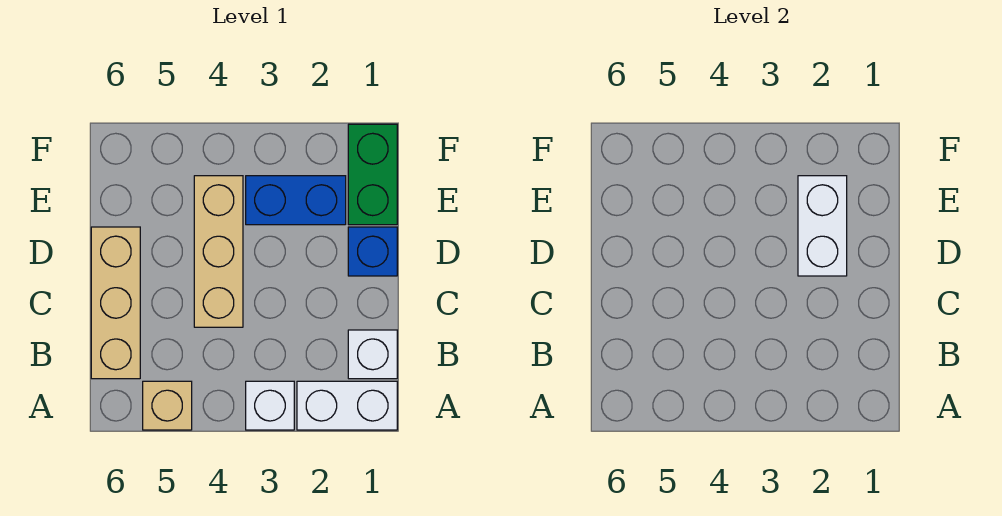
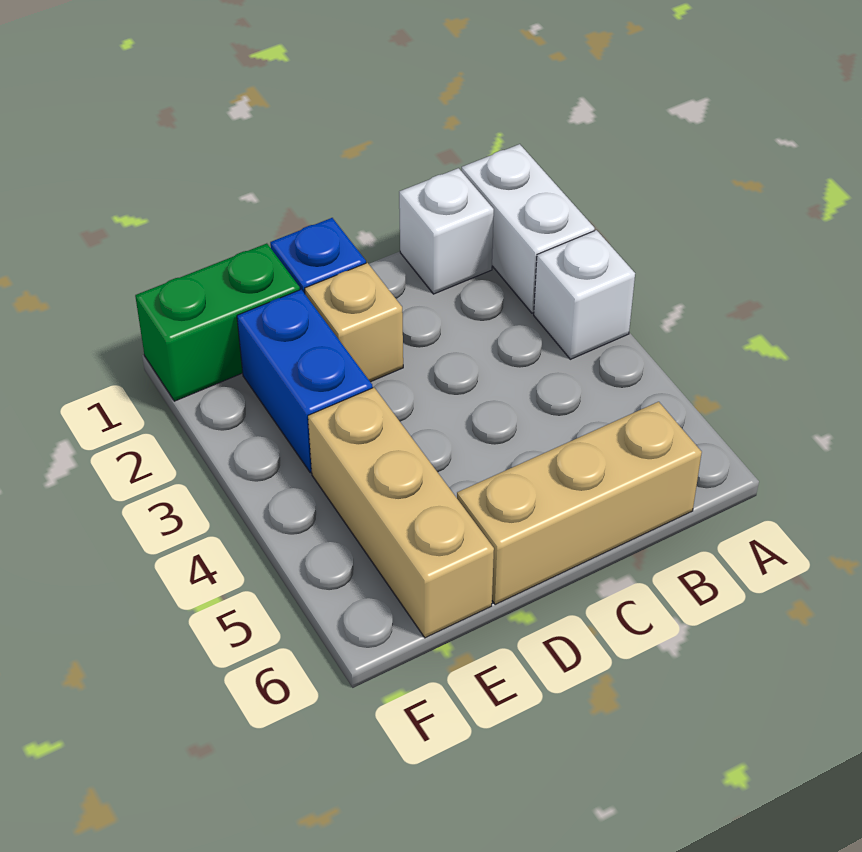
tan brick A5 level 1 -> tan brick D2 level 1
tan brick C4:E4 level 1 -> tan brick E4:E6 level 1
white brick D2:E2 level 2 -> none

